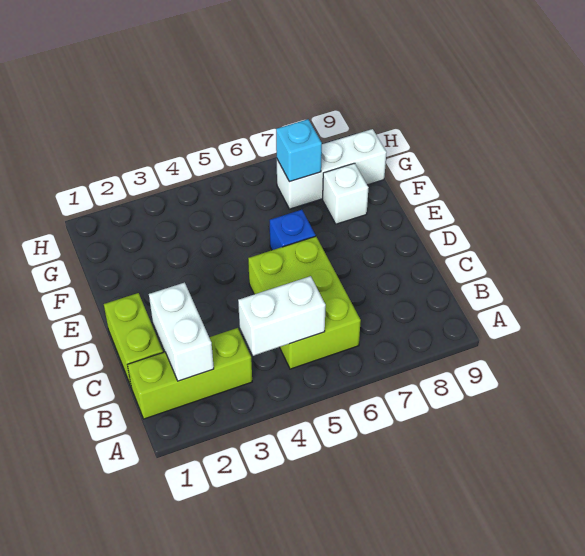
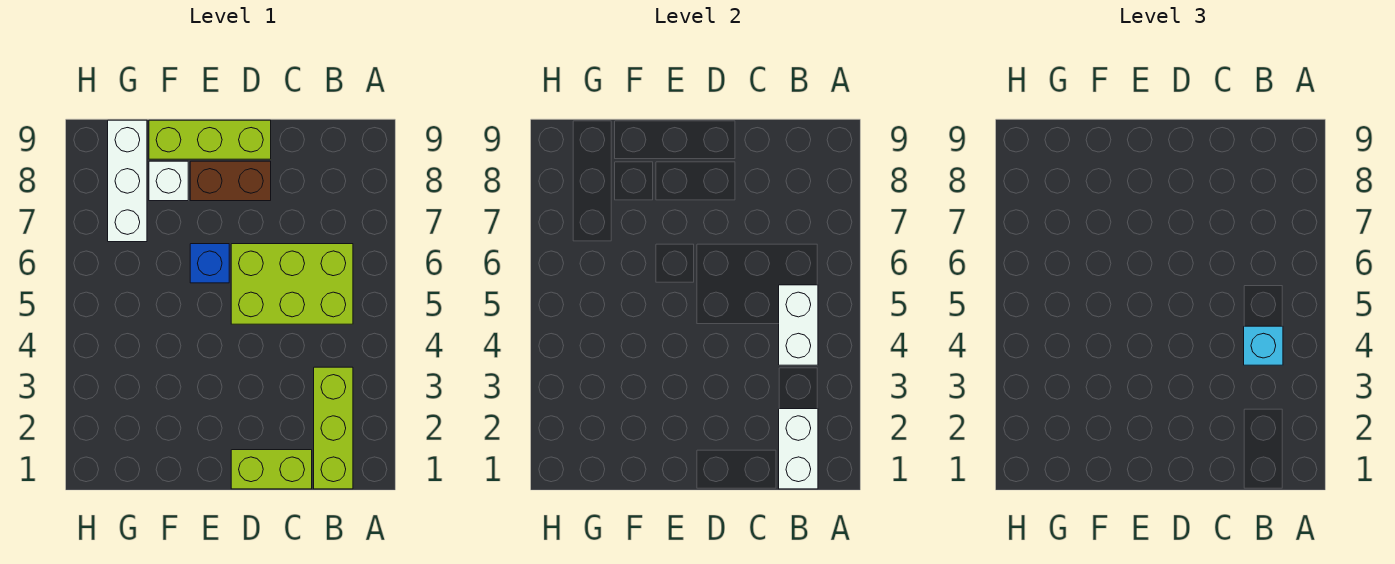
white brick B2:C2 level 2 -> white brick B1:B2 level 2
none -> brown brick D8:E8 level 1
none -> lime brick D9:F9 level 1
cyan brick G7 level 2 -> cyan brick B4 level 3

